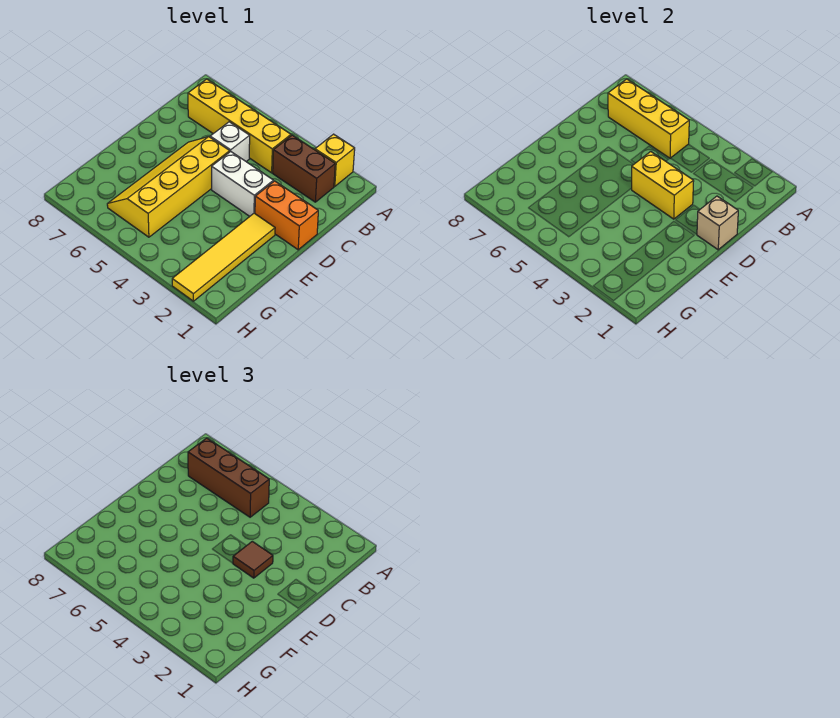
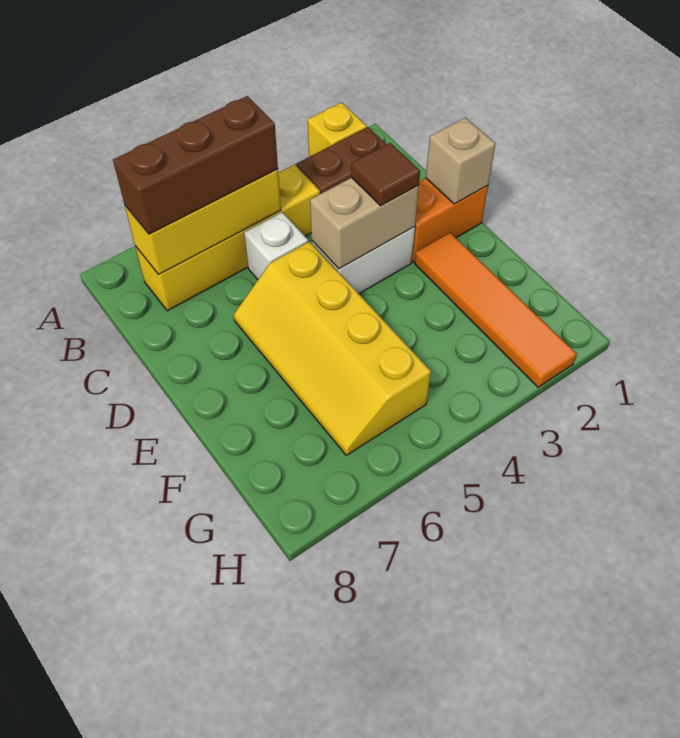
yellow brick D3:D4 level 2 -> tan brick D3:D4 level 2
yellow tile E2:H2 level 1 -> orange tile E2:H2 level 1

